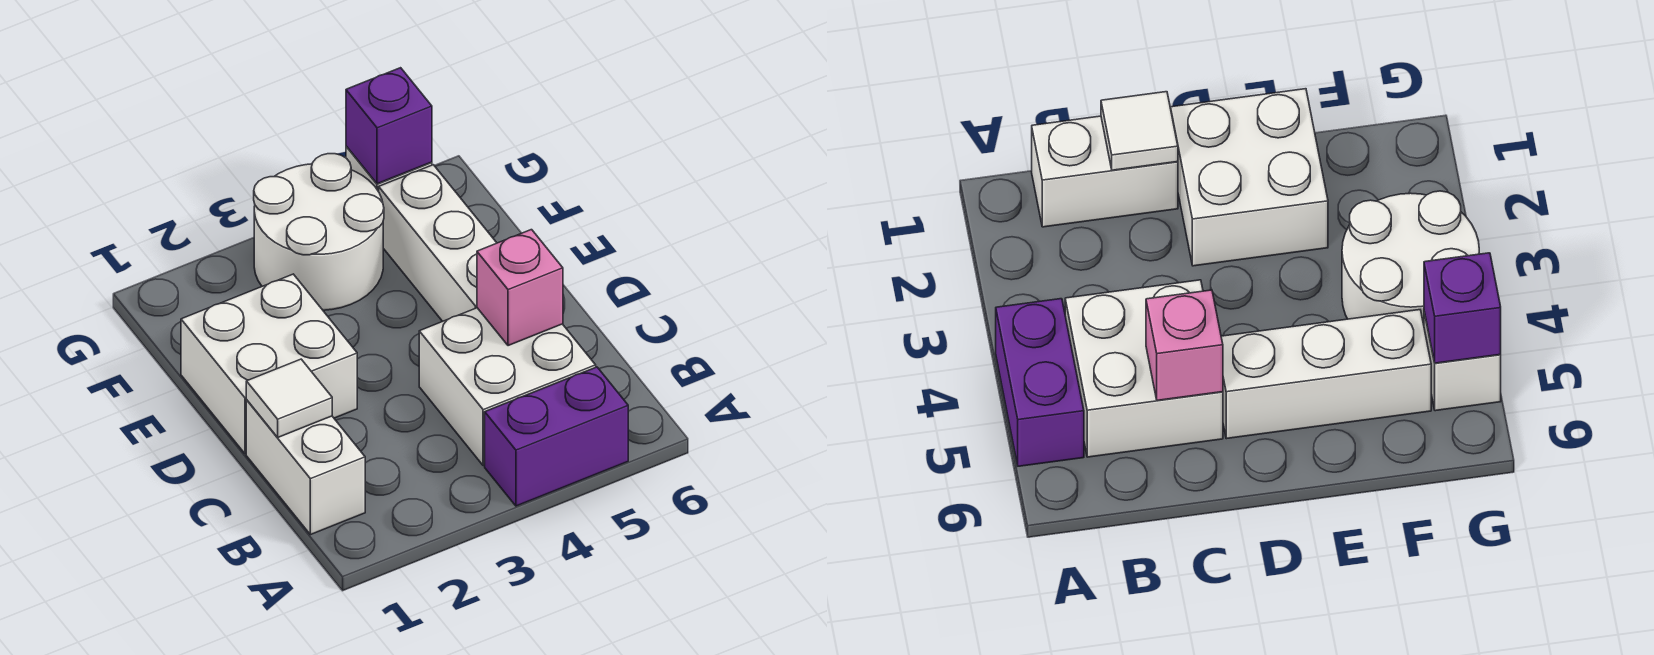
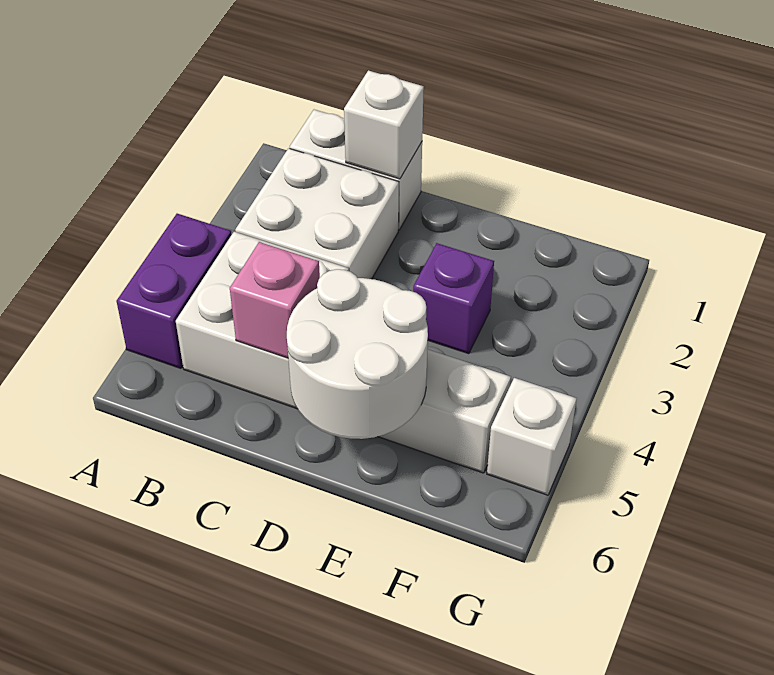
white tile C1 level 2 -> white brick C1 level 2
white brick D1:E2 level 1 -> white brick B2:C3 level 1
white round brick F3:G4 level 1 -> white round brick D5:E6 level 2
purple brick G5 level 2 -> purple brick E3 level 1

